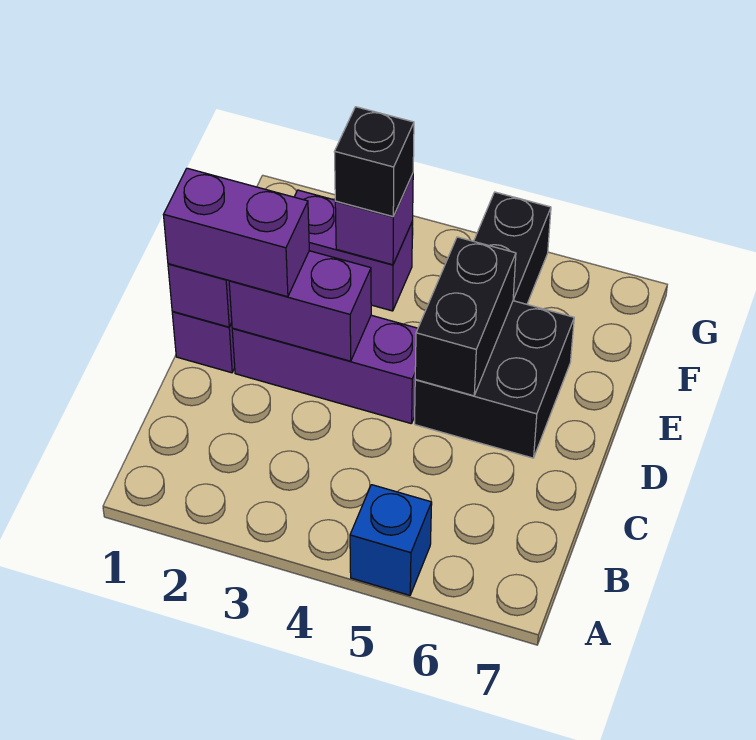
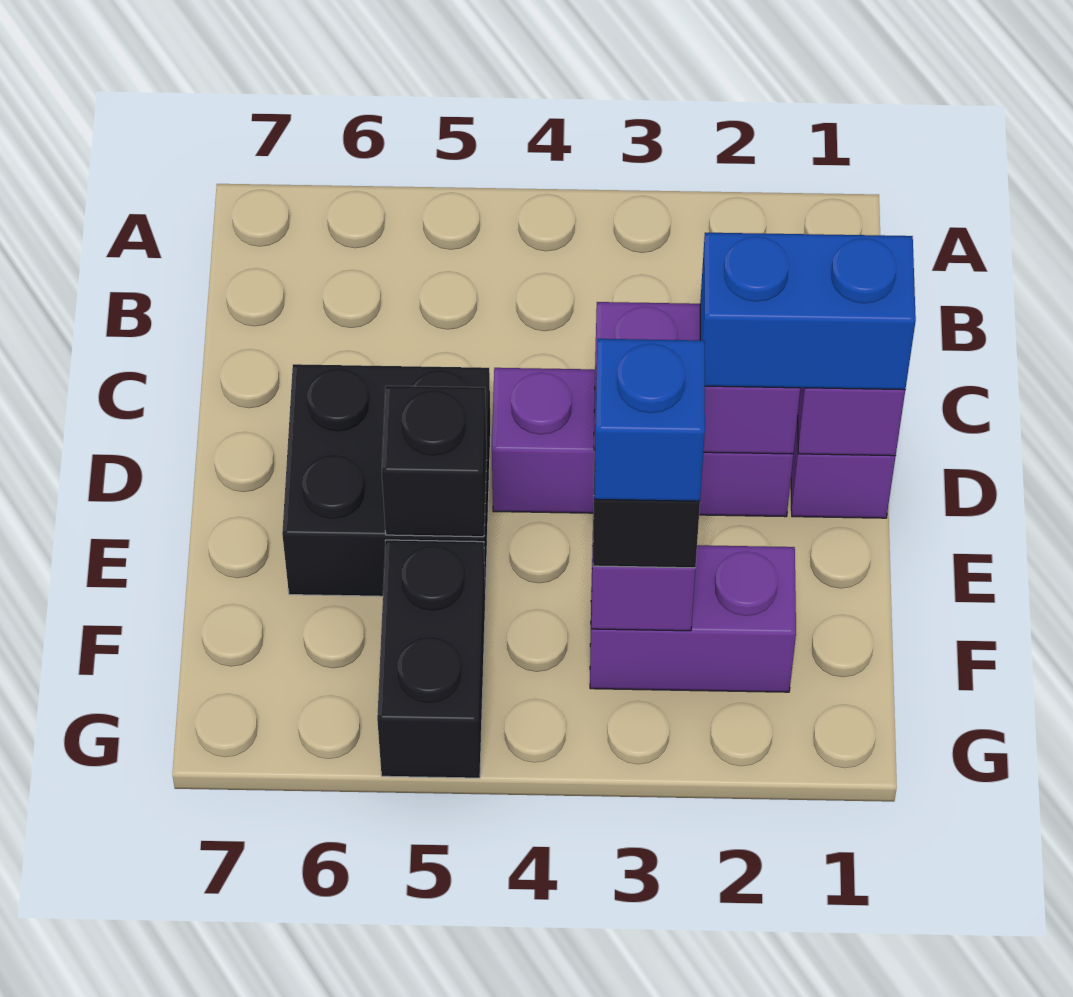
blue brick A5 level 1 -> blue brick F3 level 4
purple brick D1:D2 level 3 -> blue brick D1:D2 level 3
black brick D5:E5 level 2 -> black brick E5 level 2

